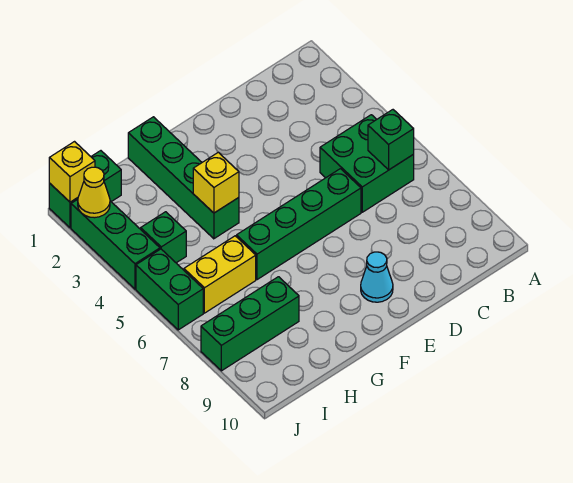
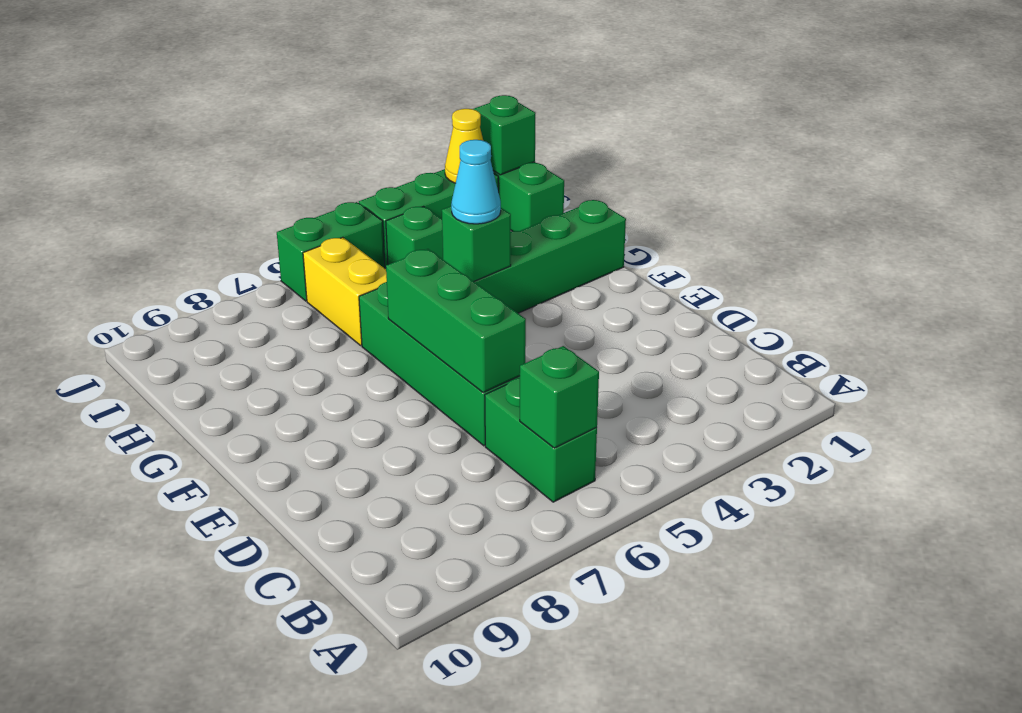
green brick B5:C6 level 1 -> green brick B6:C6 level 1
cyan cone E9 level 1 -> cyan cone G4 level 3
yellow brick G4 level 2 -> green brick G4 level 2
green brick H8:J8 level 1 -> green brick D6:F6 level 2
yellow brick J1 level 2 -> green brick J1 level 2

